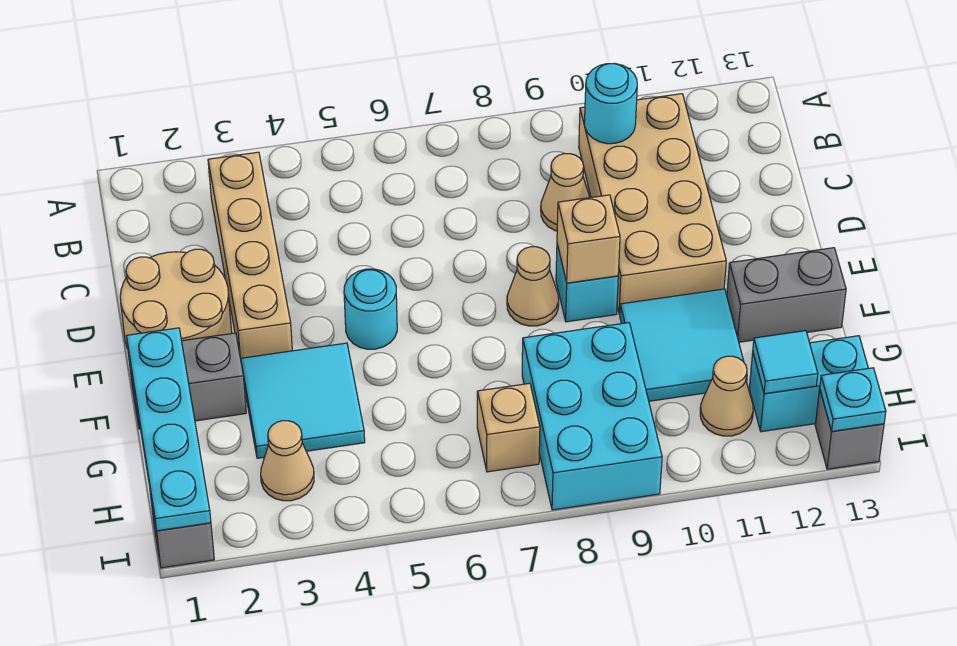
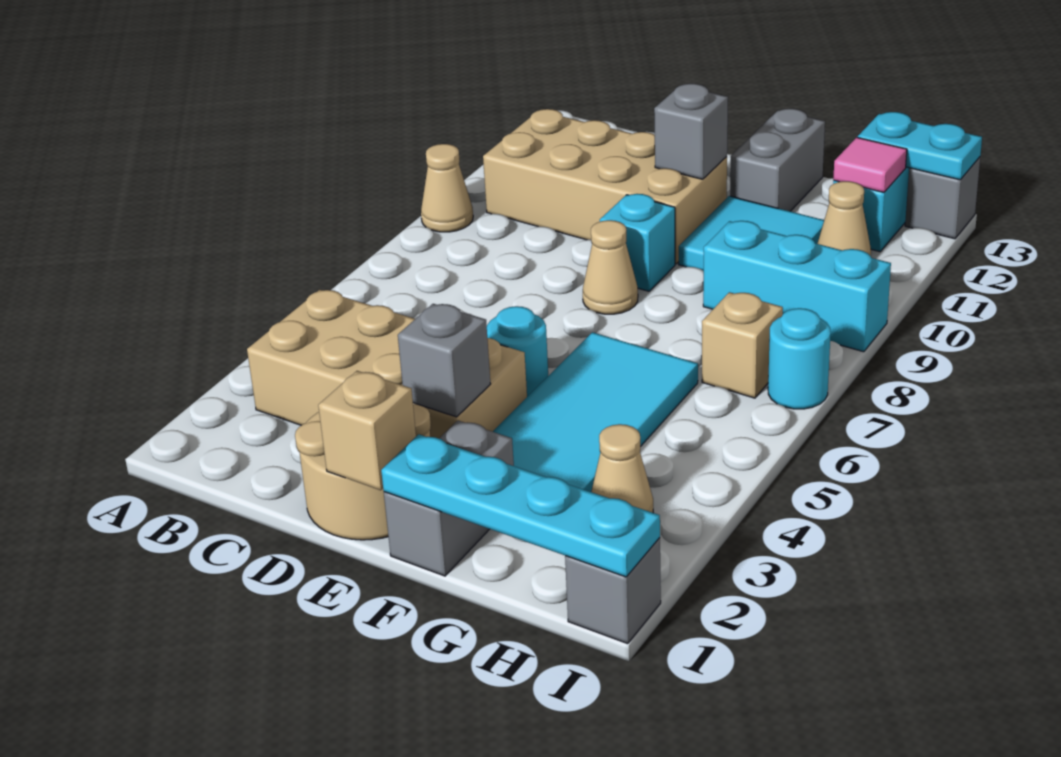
tan brick B3:E3 level 1 -> tan brick B3:E4 level 1
cyan round brick B10 level 2 -> cyan round brick I7 level 1
tan cone C9 level 1 -> tan cone A9 level 1
none -> grey brick E3 level 2
tan brick E9 level 2 -> tan brick E1 level 2
none -> grey brick E11 level 2
cyan tile F3:G4 level 1 -> cyan tile F3:G6 level 1
cyan brick G8:I9 level 1 -> cyan brick G9:I9 level 1
cyan tile H12 level 2 -> pink tile H12 level 2
cyan plate I13 level 2 -> cyan plate H13:I13 level 2

